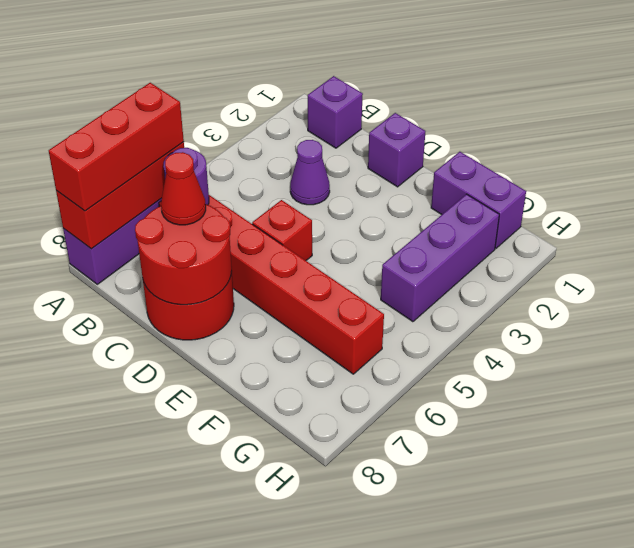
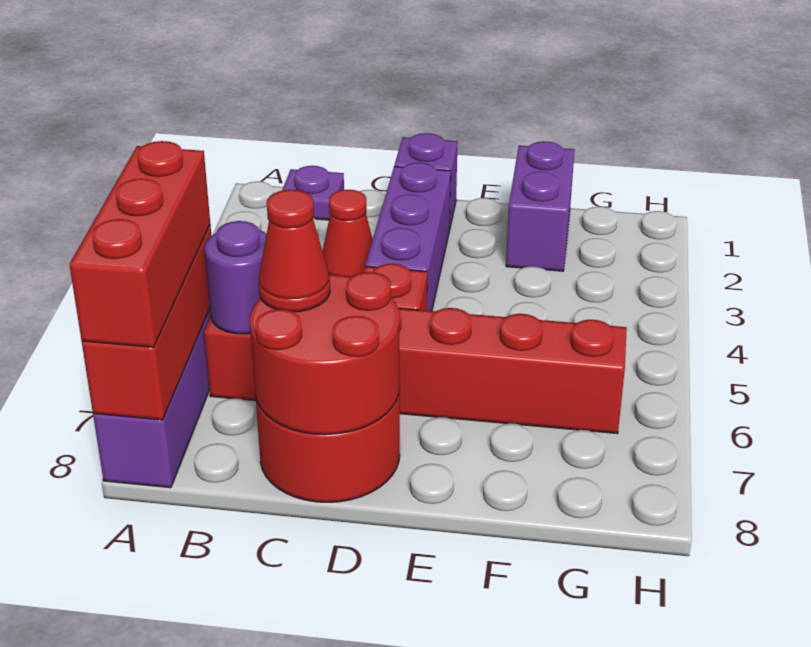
purple brick B1 level 1 -> purple plate B1 level 1
purple cone C3 level 1 -> red cone C3 level 1
purple brick F1:G1 level 1 -> purple brick F1:F2 level 1
purple brick G2:G4 level 1 -> purple brick D2:D4 level 1

